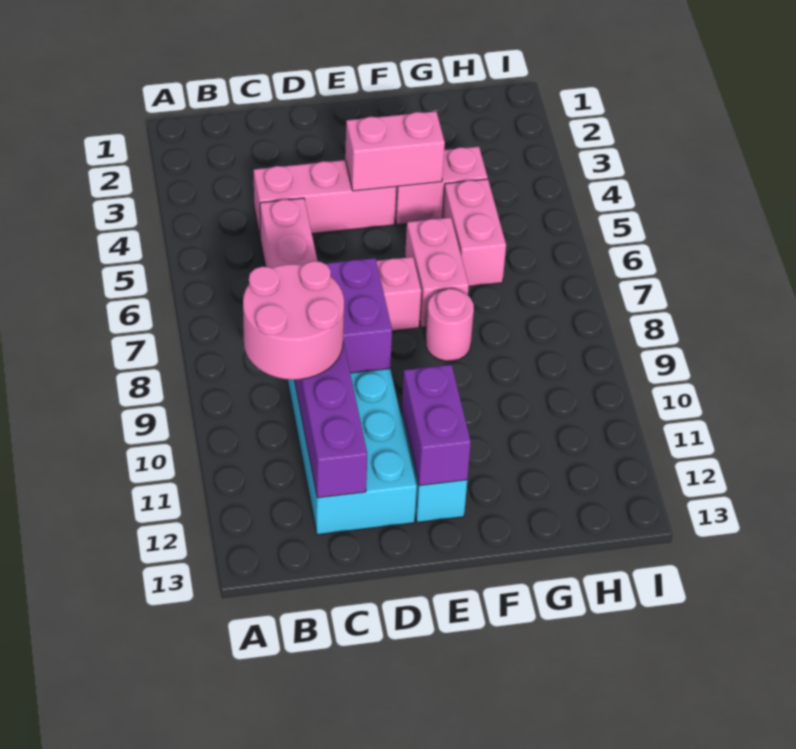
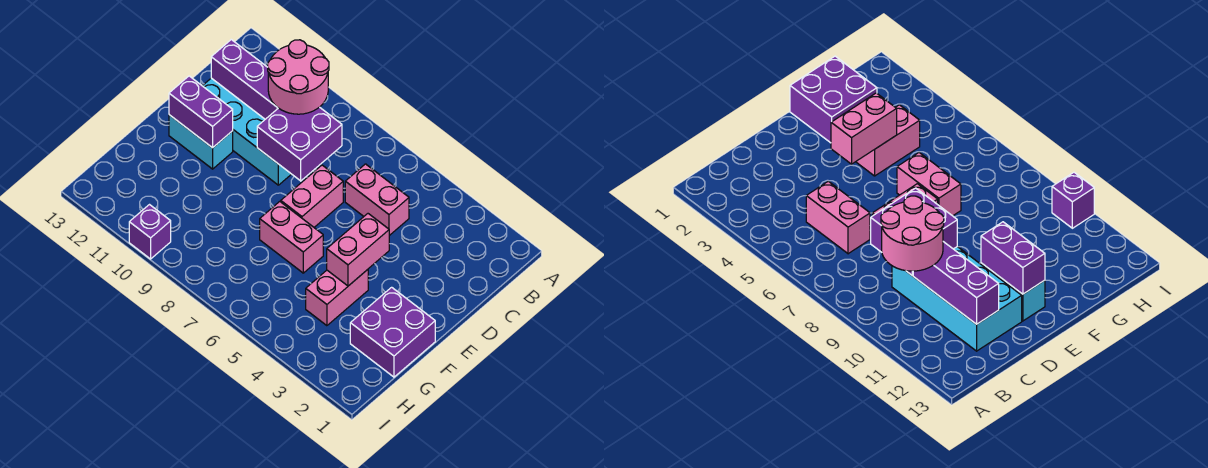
pink brick C4:E4 level 1 -> none
none -> purple brick F1:G2 level 1
pink round brick F8 level 1 -> none
pink brick G5:G6 level 1 -> none
none -> purple brick I10 level 1

